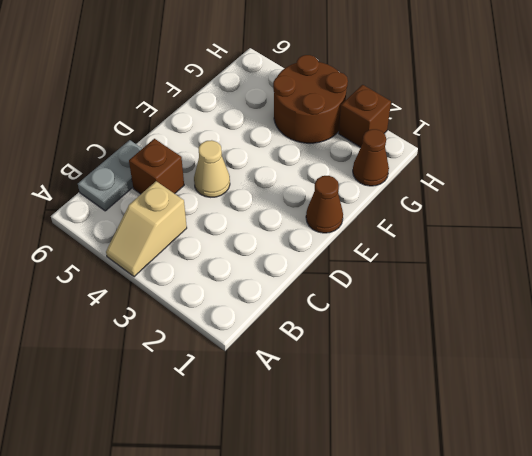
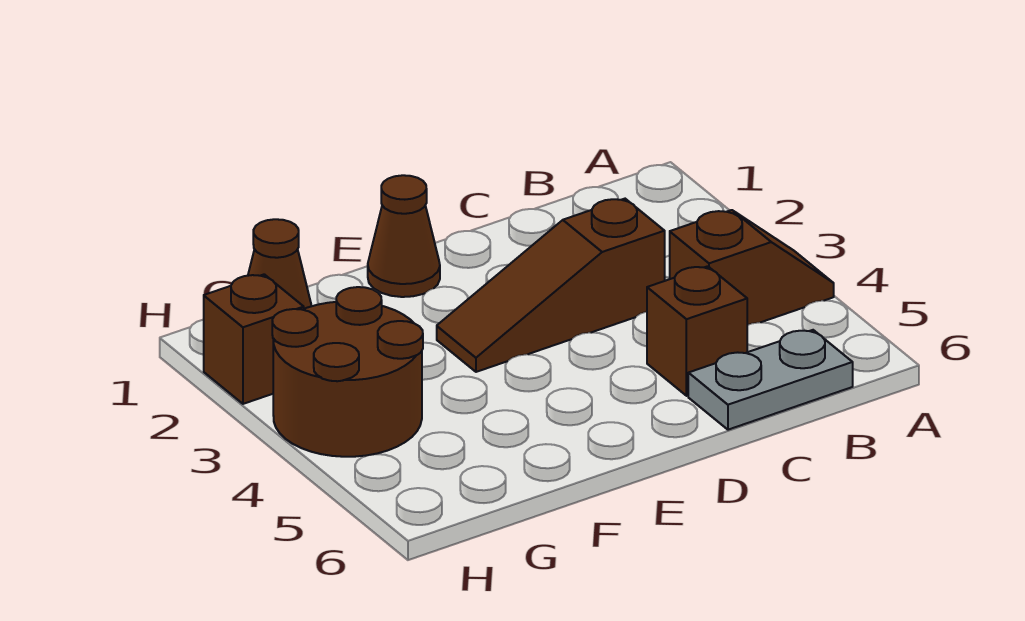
tan slope A4:B4 level 1 top B -> brown slope A4:B4 level 1 top B
none -> brown slope C3:E3 level 1 top C
tan cone D4 level 1 -> none

